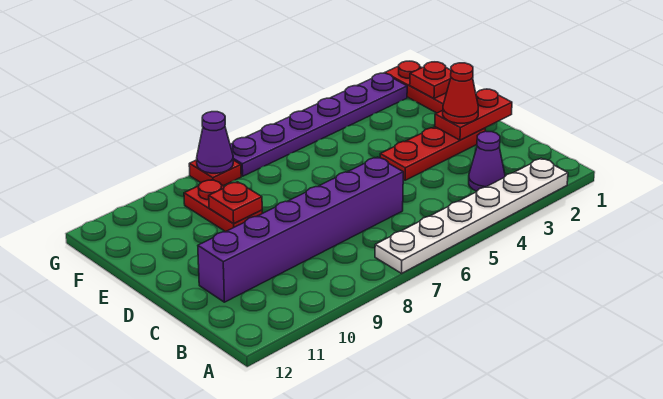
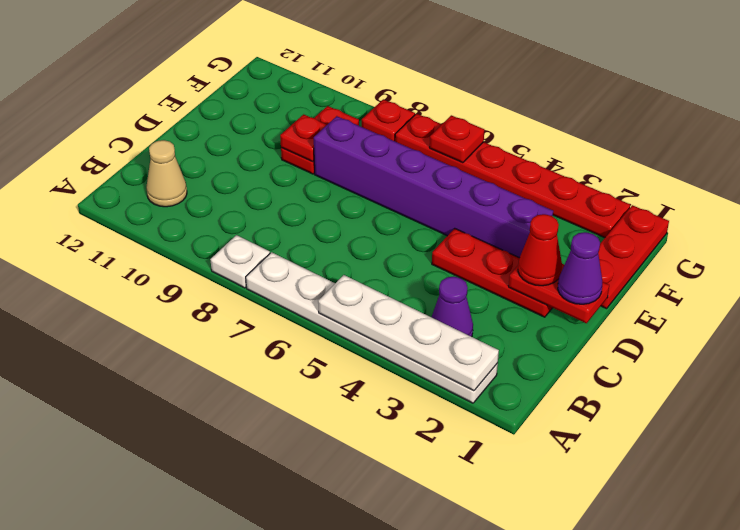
none -> white plate A2:A5 level 2
none -> white plate A8 level 1
none -> tan cone B11 level 1
purple brick C6:C11 level 1 -> purple brick E3:E8 level 1
red plate F1 level 2 -> red plate G6 level 2
purple plate G2:G7 level 1 -> red plate G2:G7 level 1
purple cone G8 level 2 -> purple cone D1 level 3

